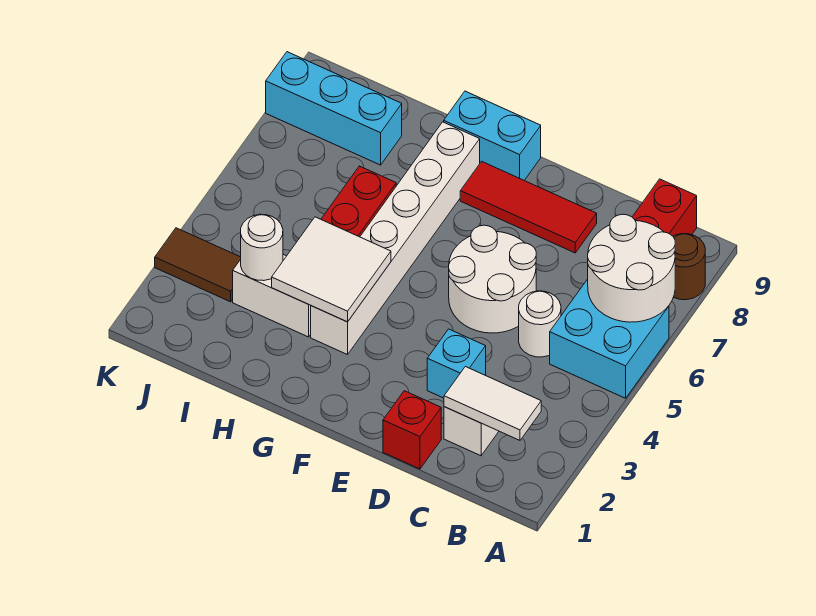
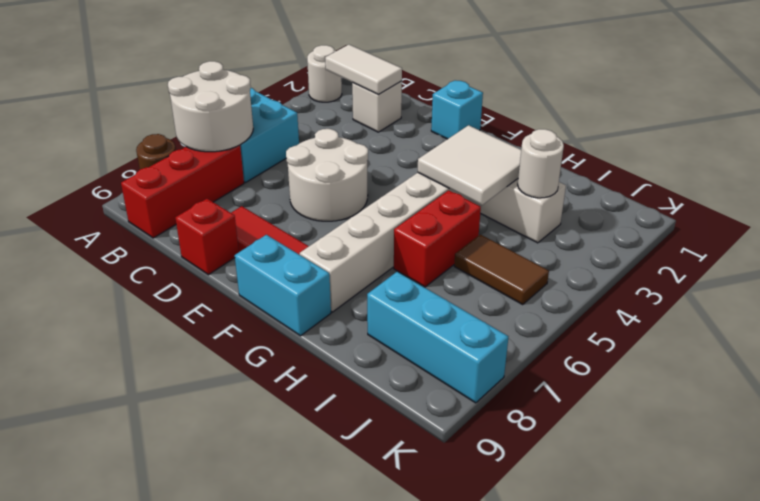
white round brick C5 level 1 -> white round brick A2 level 1
red brick D1 level 1 -> red brick D9 level 1
cyan brick D3 level 1 -> cyan brick E1 level 1
brown tile J3:K3 level 1 -> brown tile I5:J5 level 1

